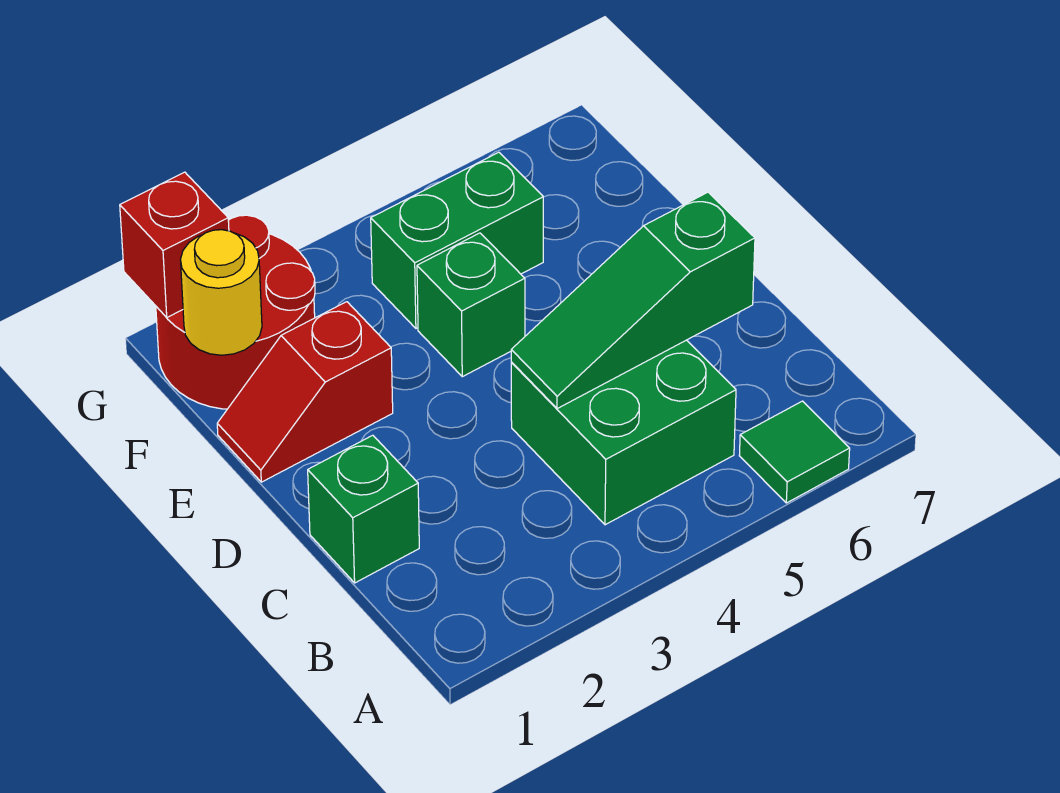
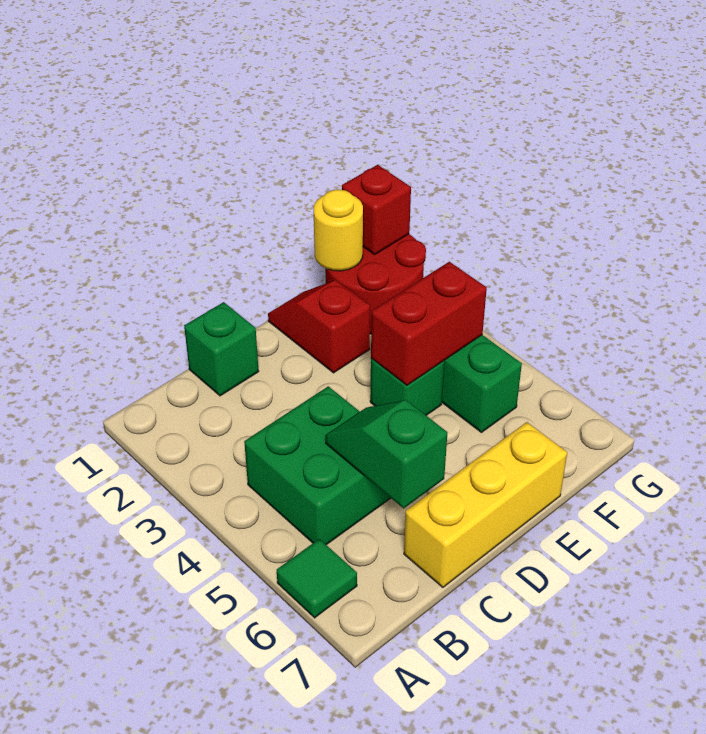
green slope C4:C6 level 2 top 6 -> green slope C5:C6 level 2 top 6
none -> yellow brick C7:E7 level 1
none -> red brick E4:F4 level 2

